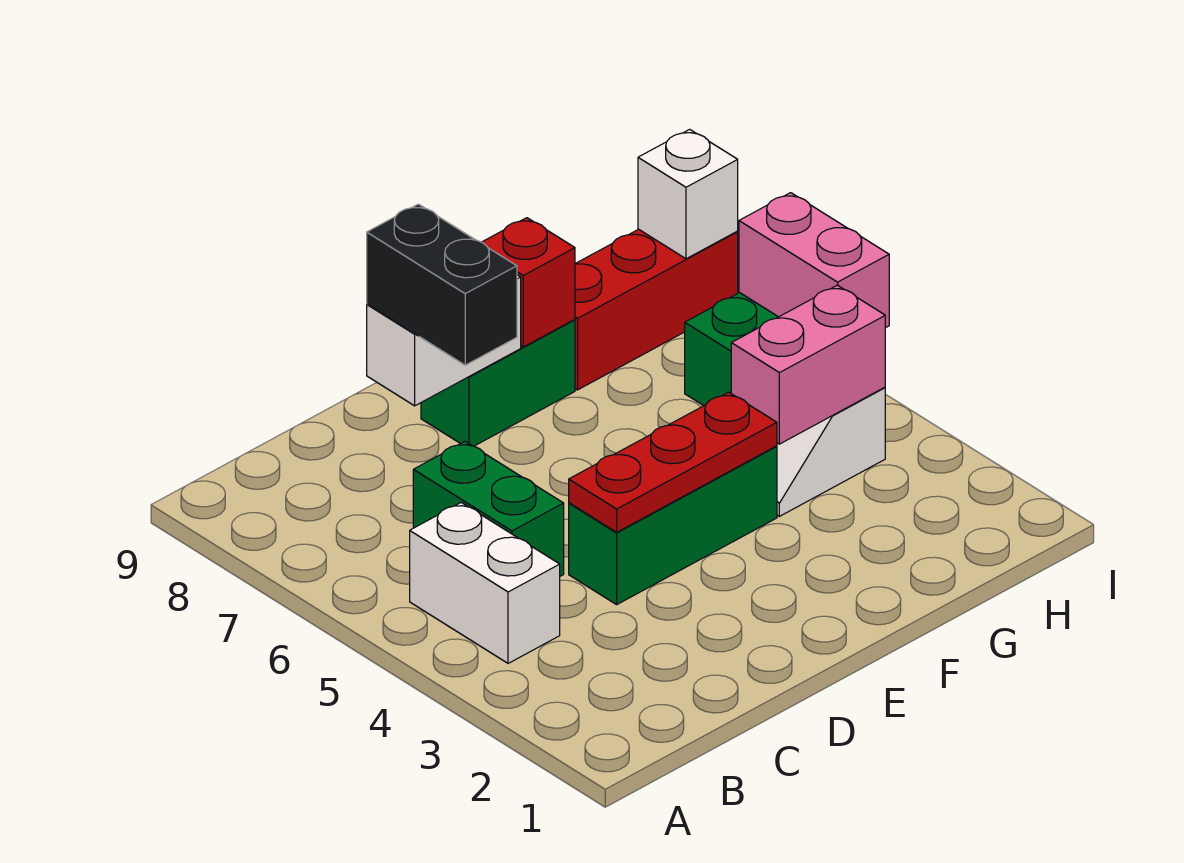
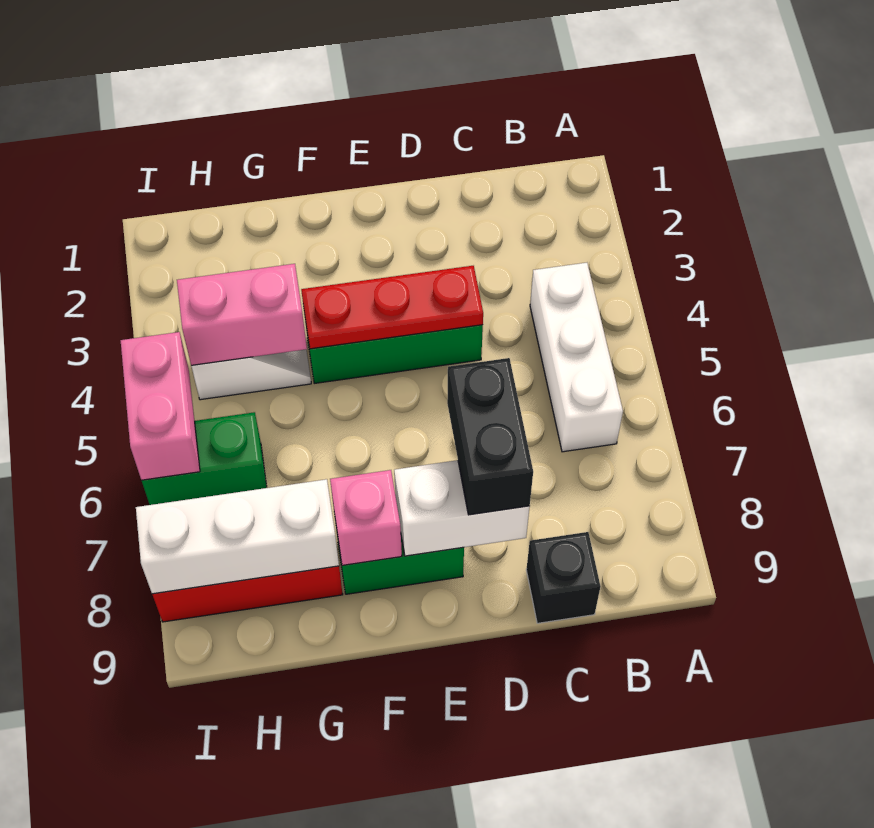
white brick B4:B5 level 1 -> white brick B4:B6 level 1
green brick C5:C6 level 1 -> none
none -> black brick C9 level 1
red brick F8 level 2 -> pink brick F8 level 2
white brick I8 level 2 -> white brick G8:I8 level 2

